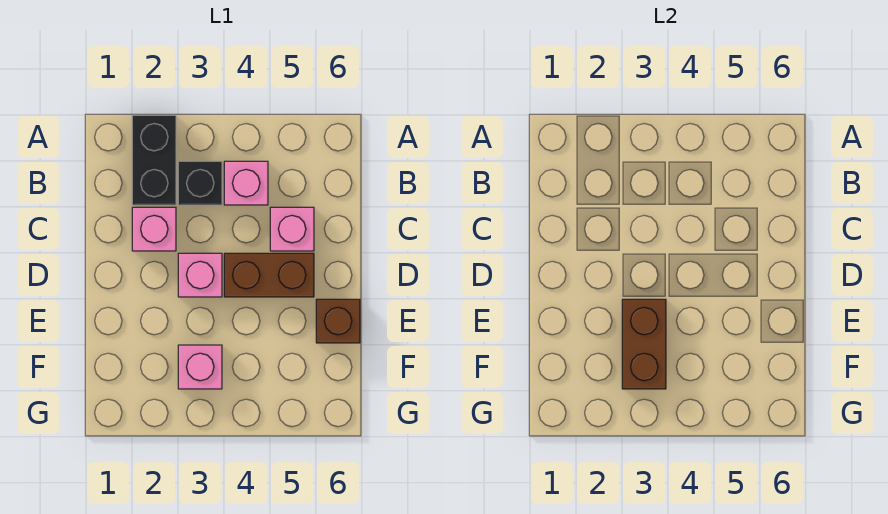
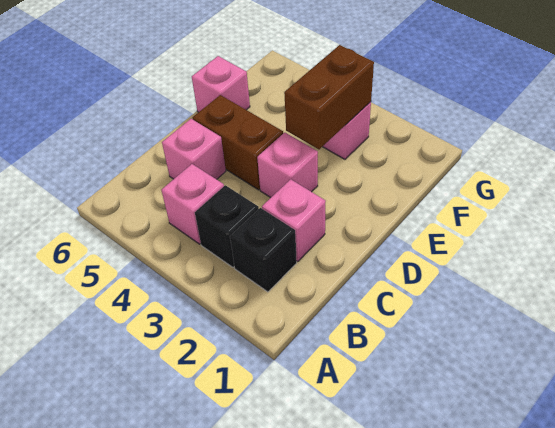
black brick A2:B2 level 1 -> black brick B2 level 1
brown brick E6 level 1 -> pink brick E6 level 1

